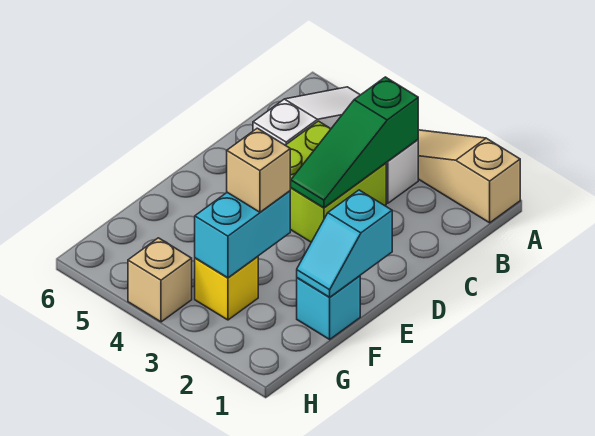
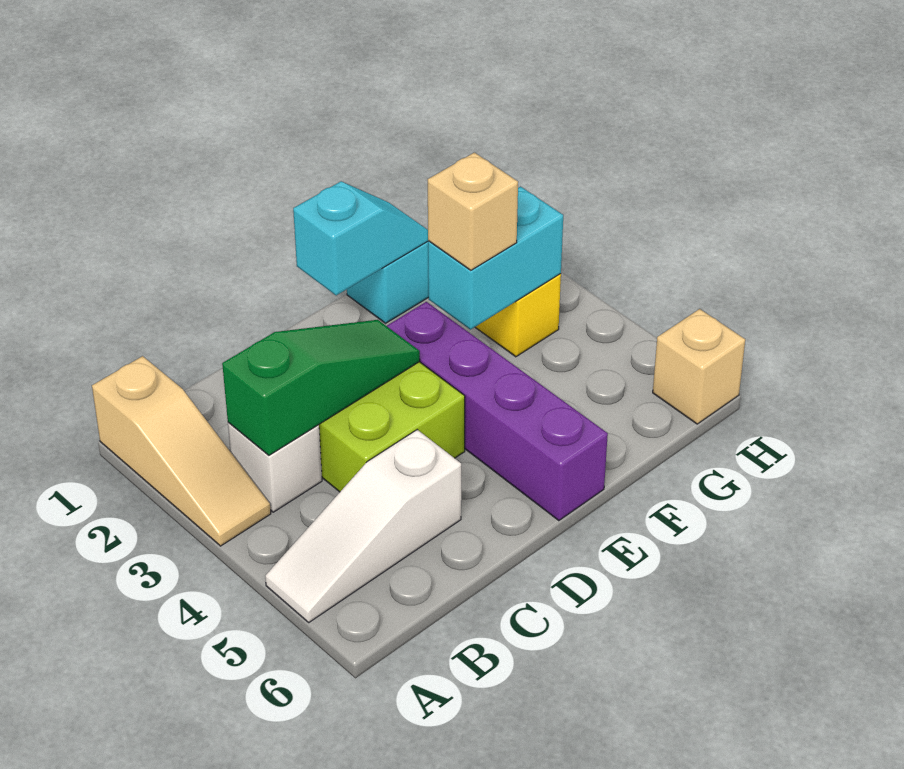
none -> purple brick E3:E6 level 1
tan brick H4 level 1 -> tan brick H6 level 1

